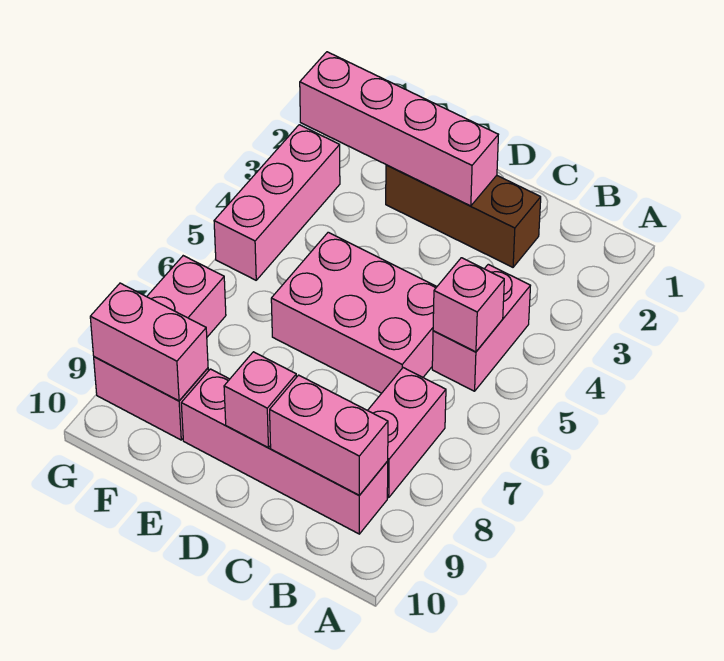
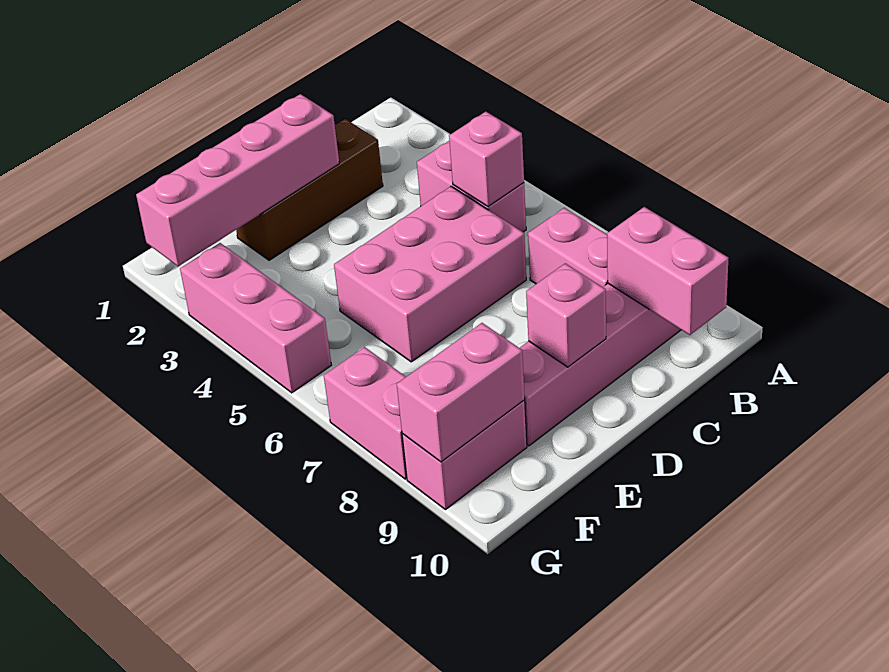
pink brick B9:C9 level 2 -> pink brick B9:B10 level 2

